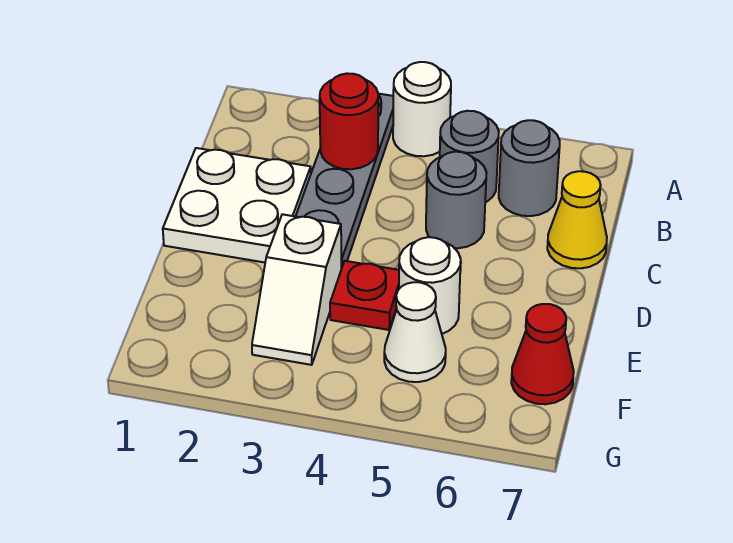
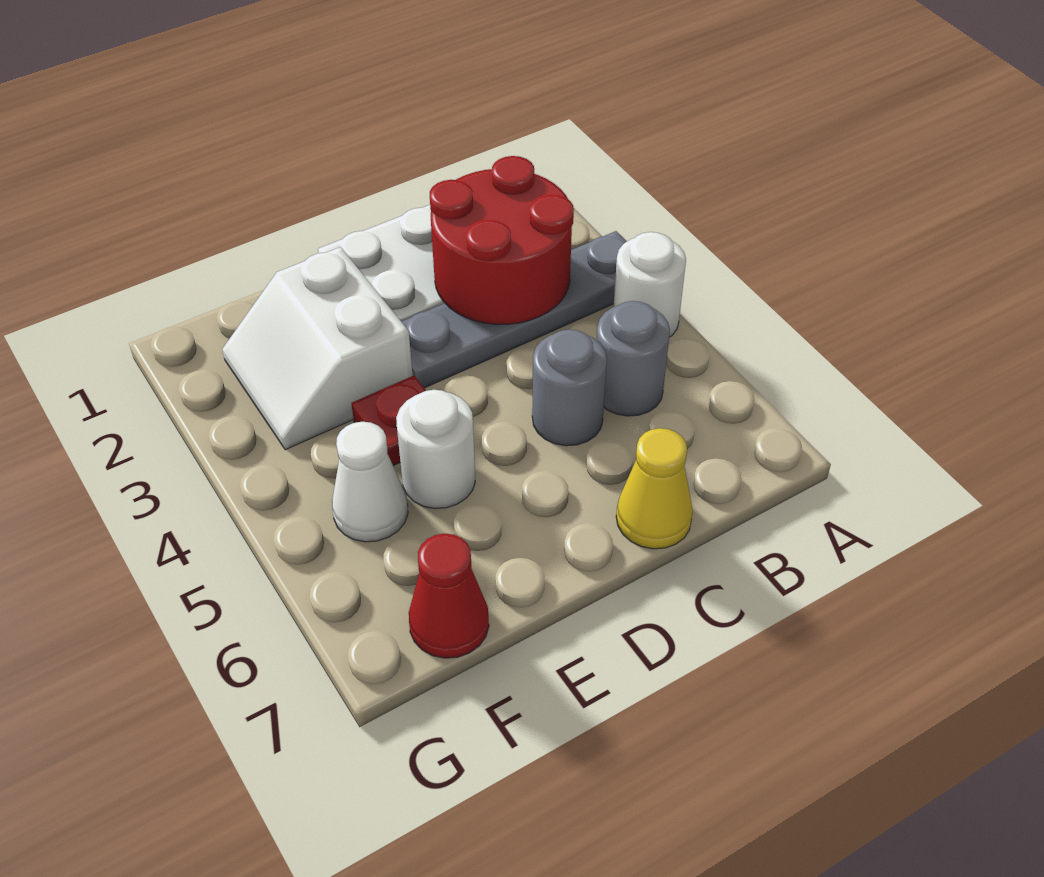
red round brick B3 level 2 -> red round brick B2:C3 level 2
grey round brick B6 level 1 -> none
white slope E3:F3 level 1 top E -> white slope E2:F3 level 1 top E

